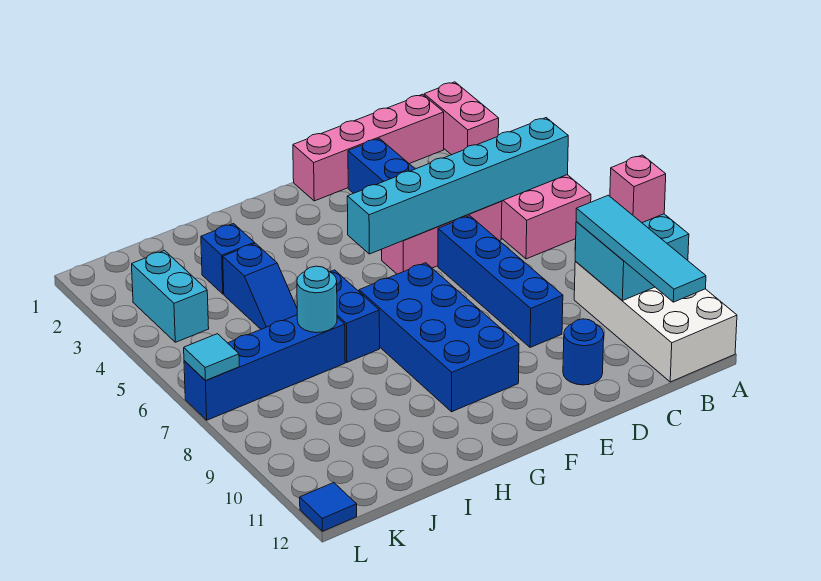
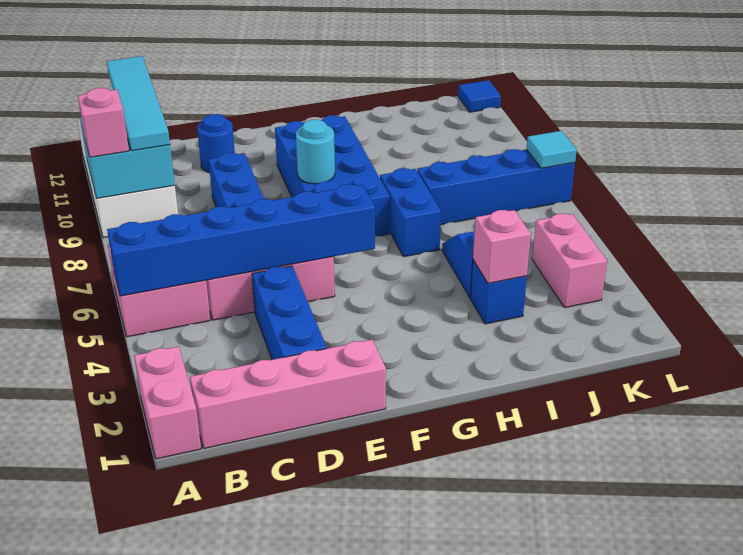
cyan brick A5:F5 level 2 -> blue brick A5:F5 level 2
none -> pink brick I3 level 2
cyan round brick I7 level 2 -> cyan round brick F8 level 2
cyan brick K3:K4 level 1 -> pink brick K3:K4 level 1

